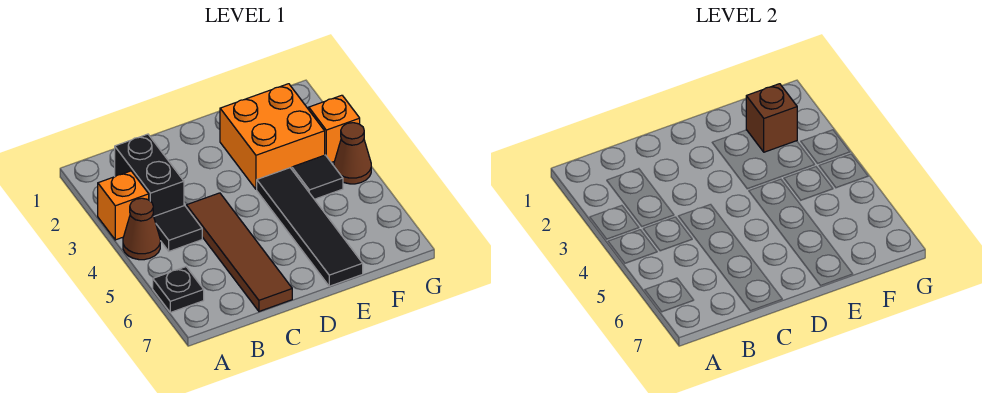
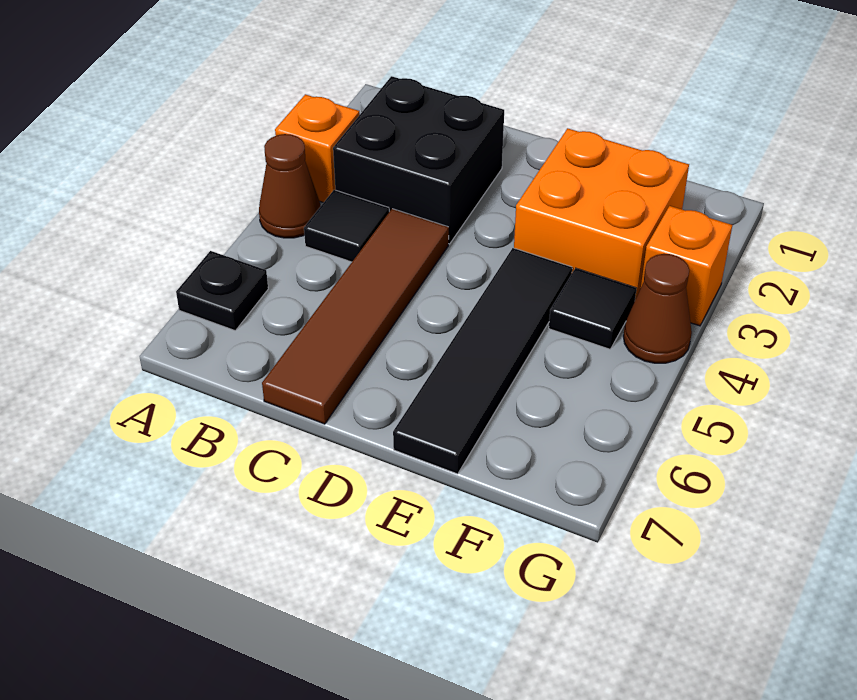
black brick B2:B3 level 1 -> black brick B2:C3 level 1
brown brick F2 level 2 -> none

